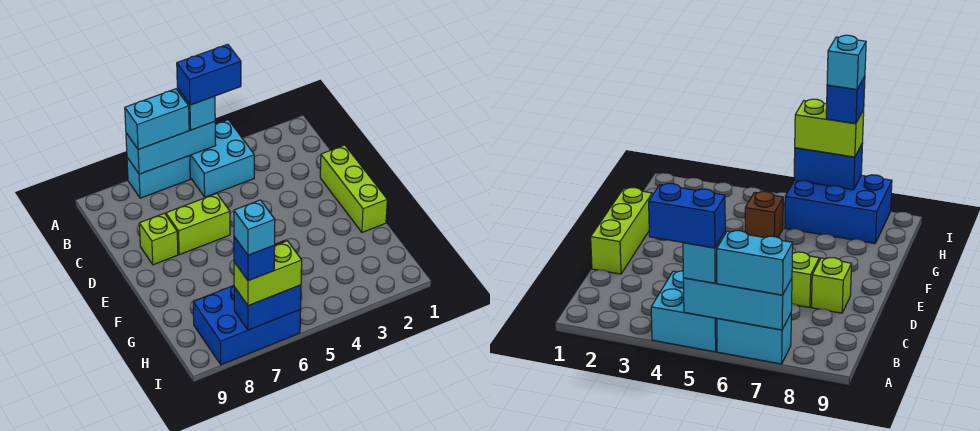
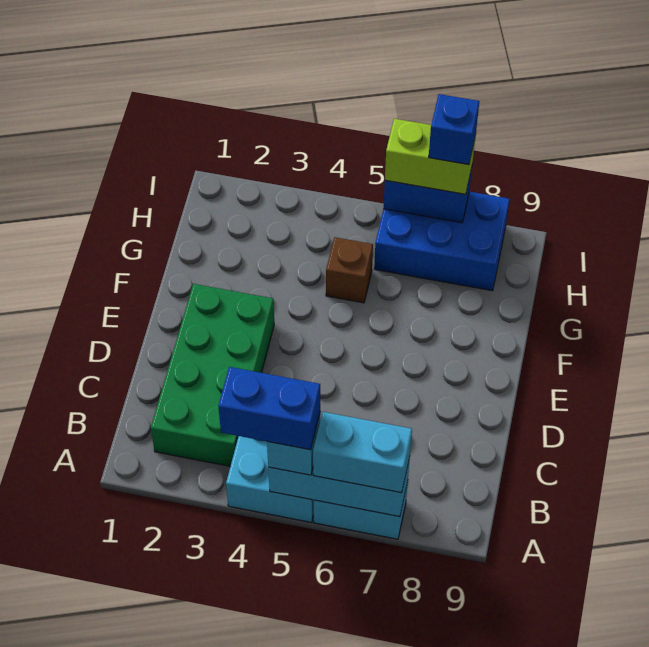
none -> green brick B2:E3 level 1
lime brick D1:F1 level 1 -> none
lime brick D6:D7 level 1 -> none
lime brick D8 level 1 -> none
cyan brick I7 level 5 -> none

